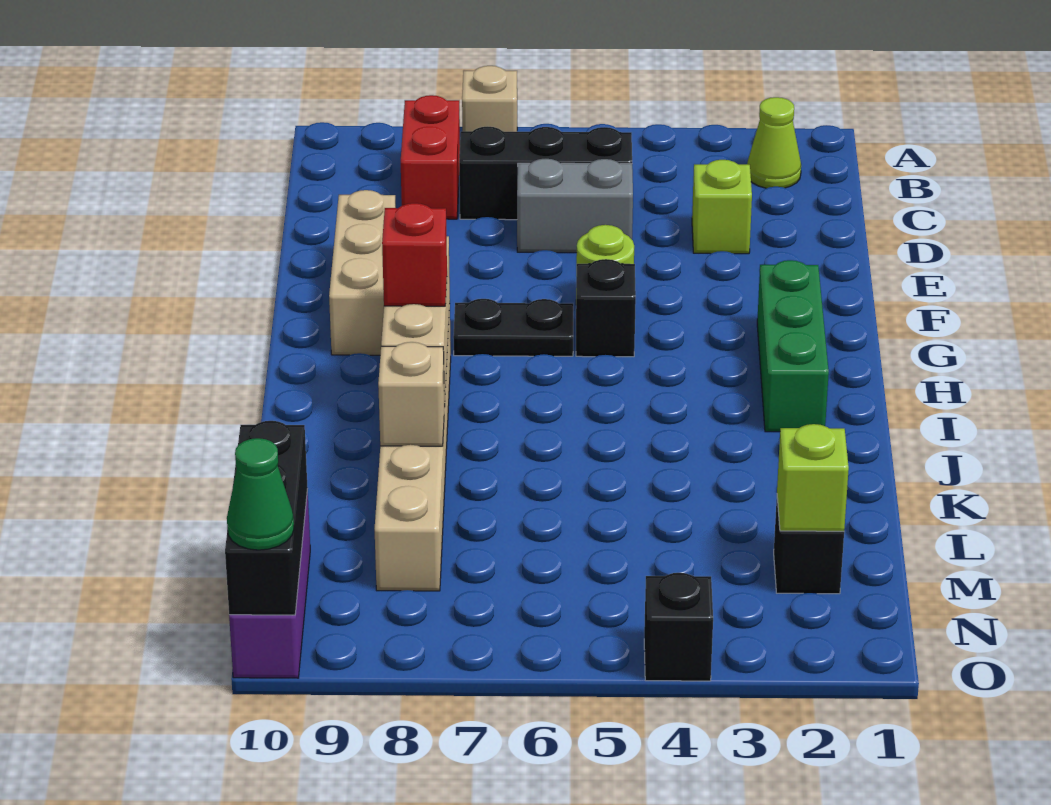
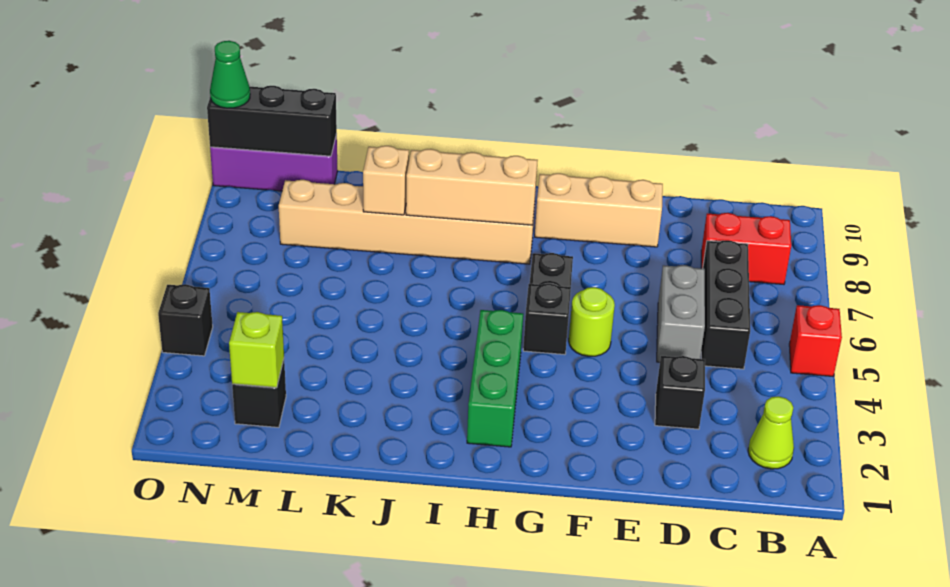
tan brick A7 level 1 -> none
lime brick D3 level 1 -> black brick D3 level 1
green brick G2:I2 level 1 -> green brick H2:H4 level 1
red brick I8 level 3 -> red brick A5 level 1

